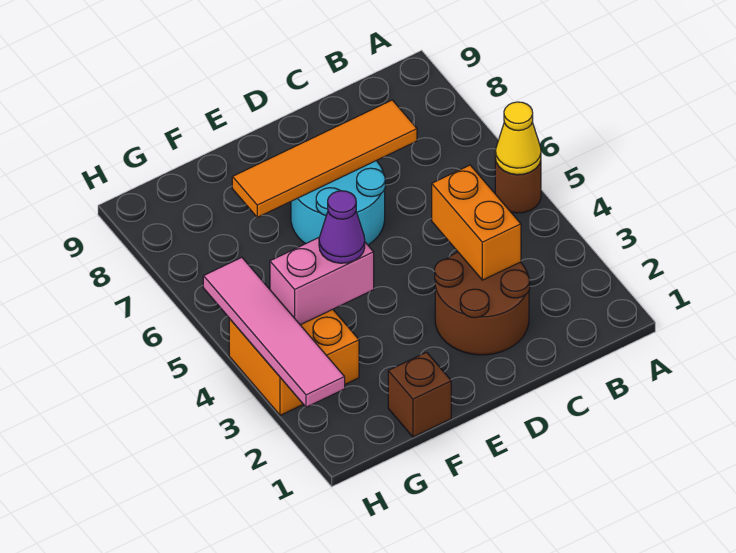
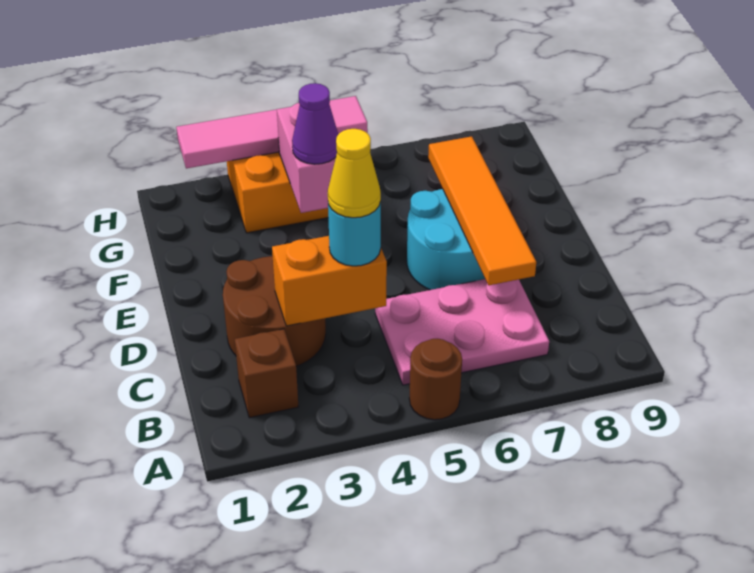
yellow cone A5 level 2 -> yellow cone C4 level 4
none -> pink plate B5:C7 level 1
none -> cyan round brick C4 level 3
brown brick F1 level 1 -> brown brick B2 level 1

